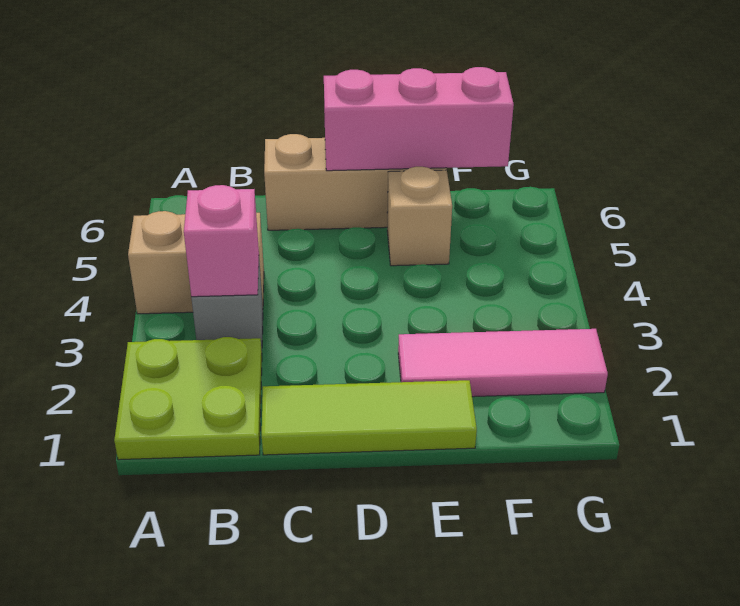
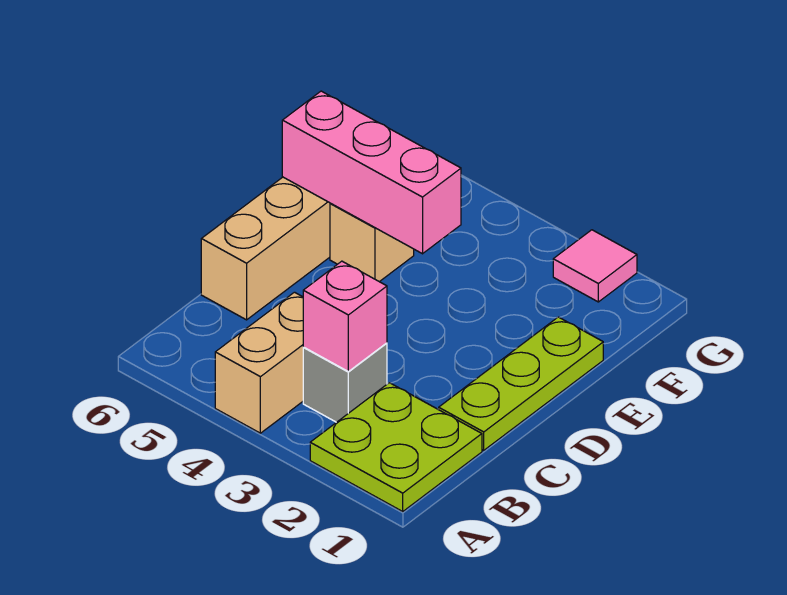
lime tile C1:E1 level 1 -> lime plate C1:E1 level 1
pink brick D6:F6 level 2 -> pink brick E4:E6 level 2
pink tile E2:G2 level 1 -> pink tile G2 level 1

